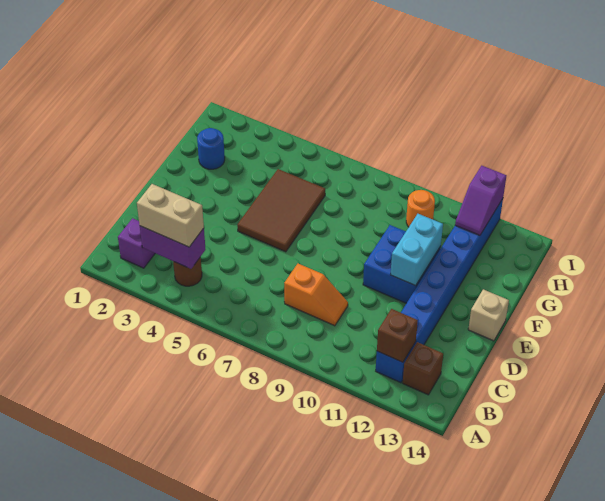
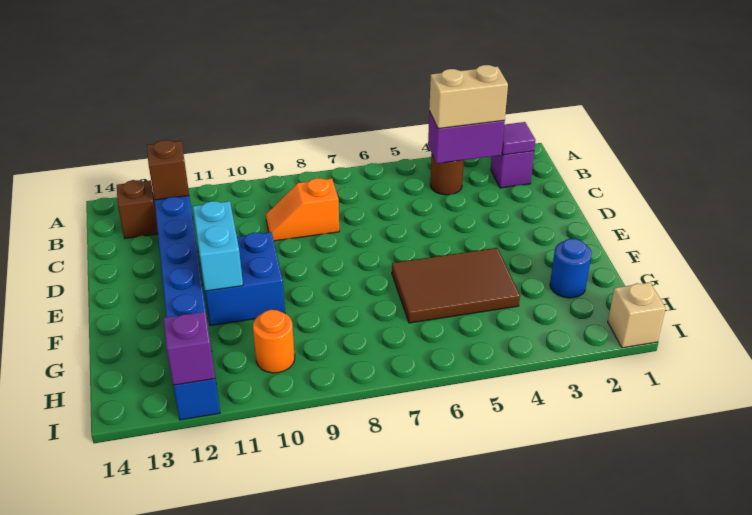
none -> purple tile B2 level 2
brown tile E5:G6 level 1 -> brown tile F4:G6 level 1
tan brick E14 level 1 -> tan brick I1 level 1

